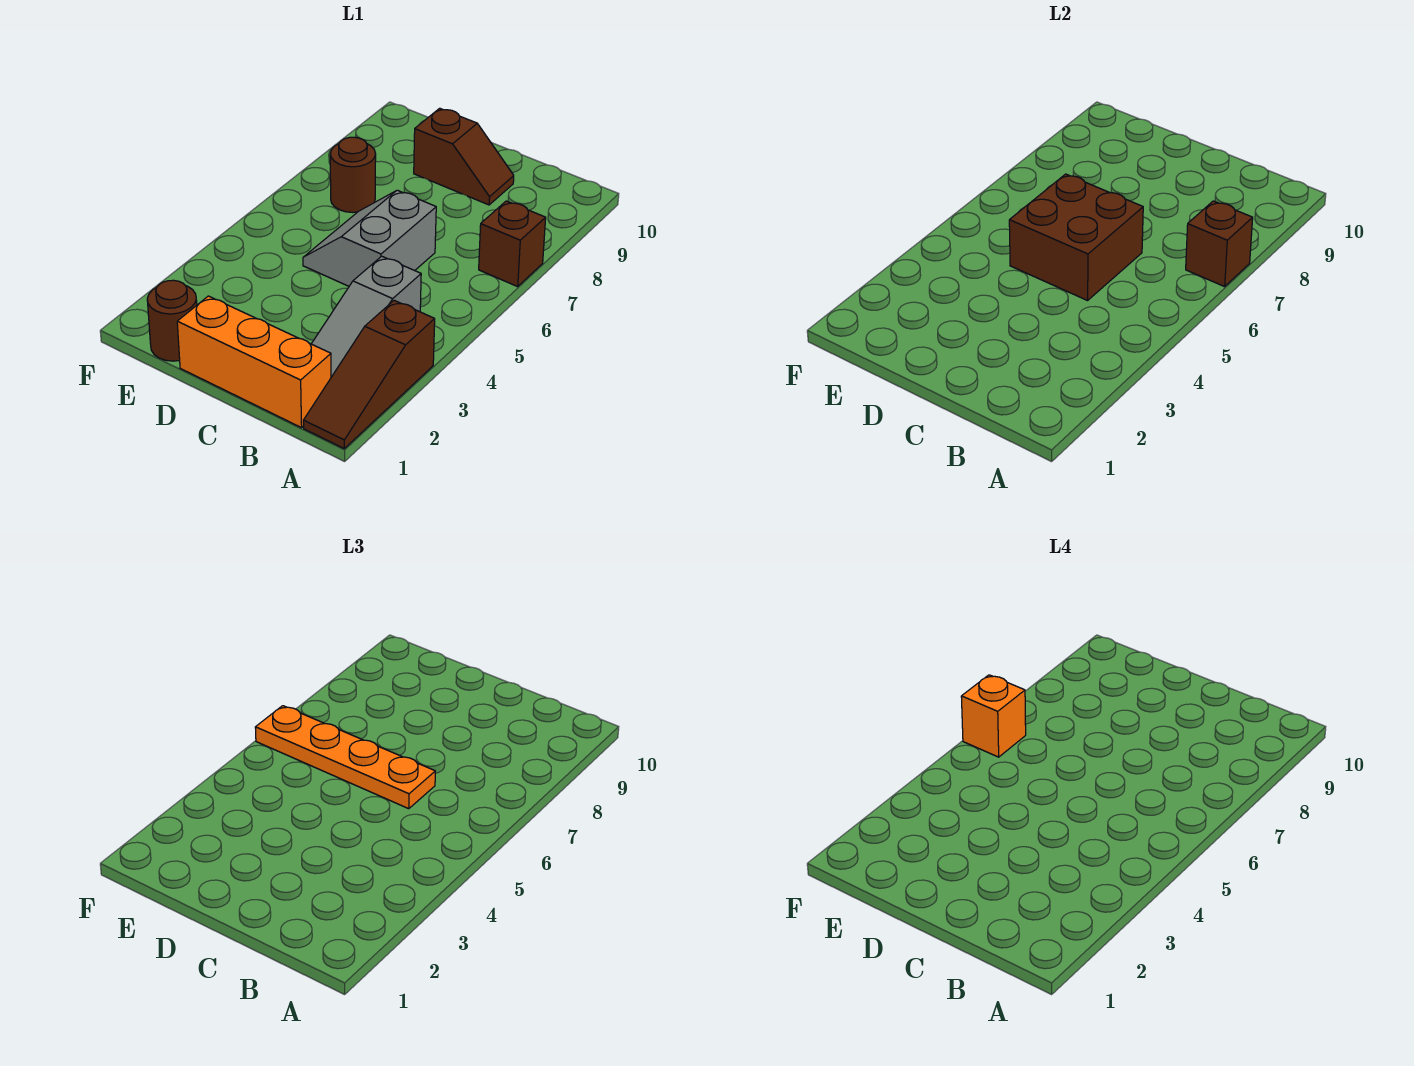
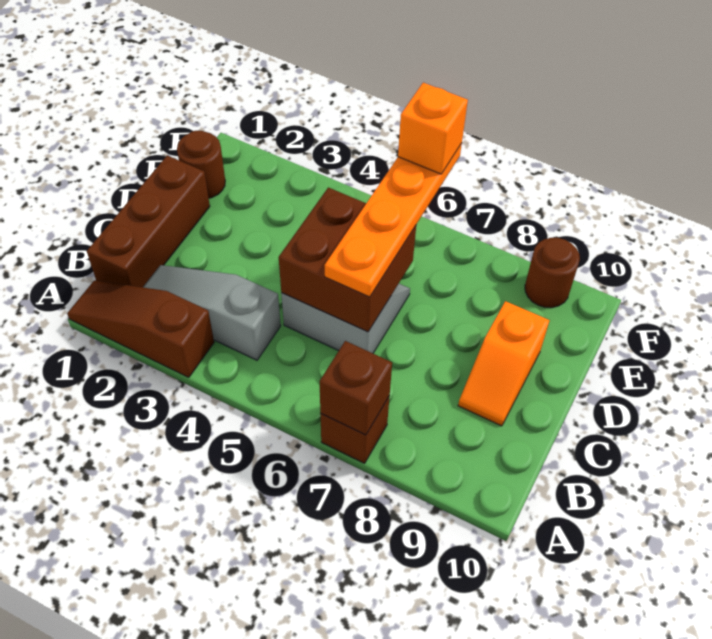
orange brick B1:D1 level 1 -> brown brick B1:D1 level 1
brown slope C9:D9 level 1 top D -> orange slope C9:D9 level 1 top D
brown round brick E7 level 1 -> brown round brick F9 level 1

